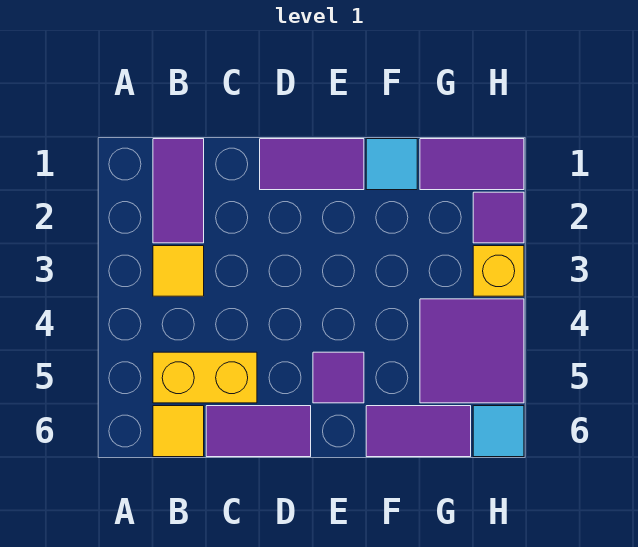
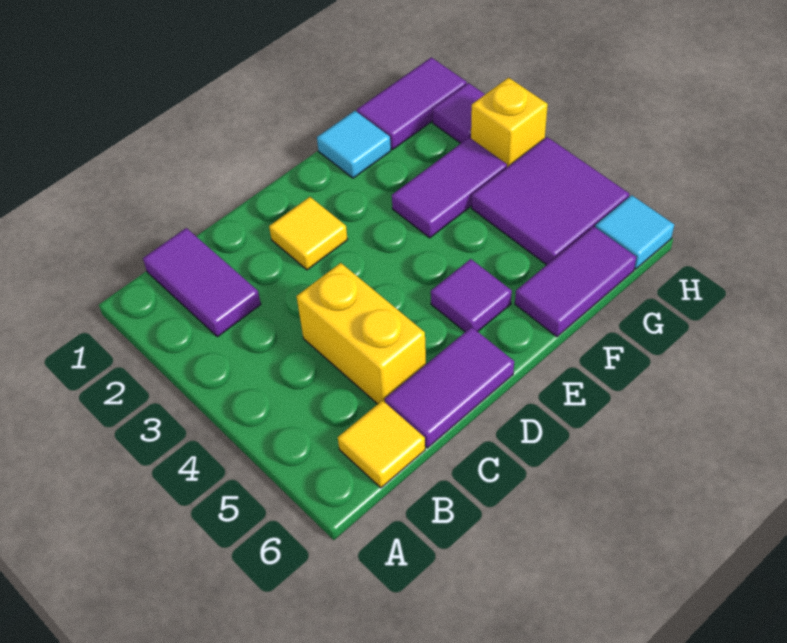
yellow tile B3 level 1 -> yellow tile D2 level 1
yellow brick B5:C5 level 1 -> yellow brick C4:C5 level 1
purple tile D1:E1 level 1 -> purple tile F3:G3 level 1

